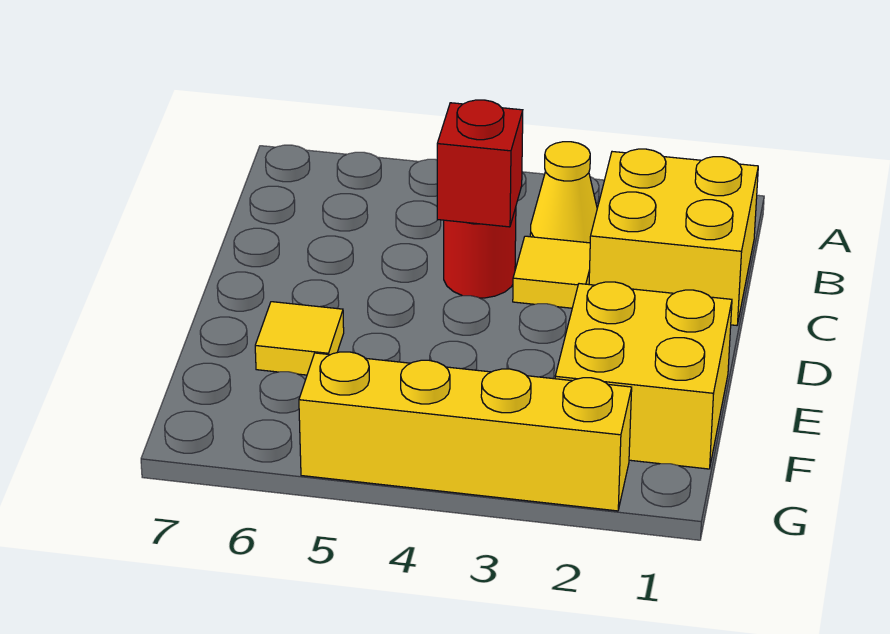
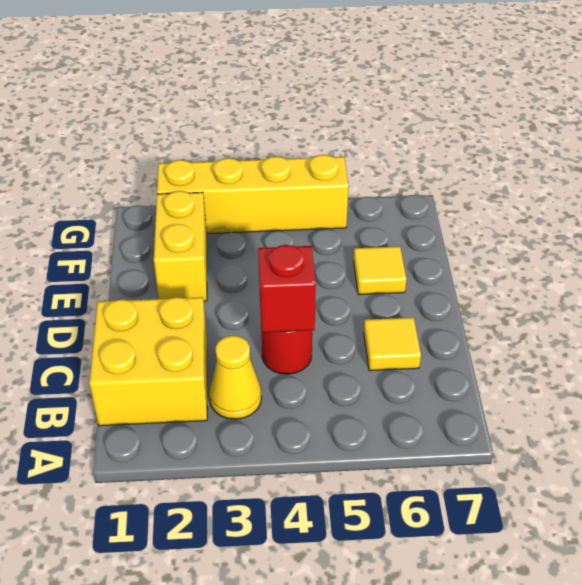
yellow tile C3 level 1 -> yellow tile C6 level 1
yellow brick E1:F2 level 1 -> yellow brick E2:F2 level 1

